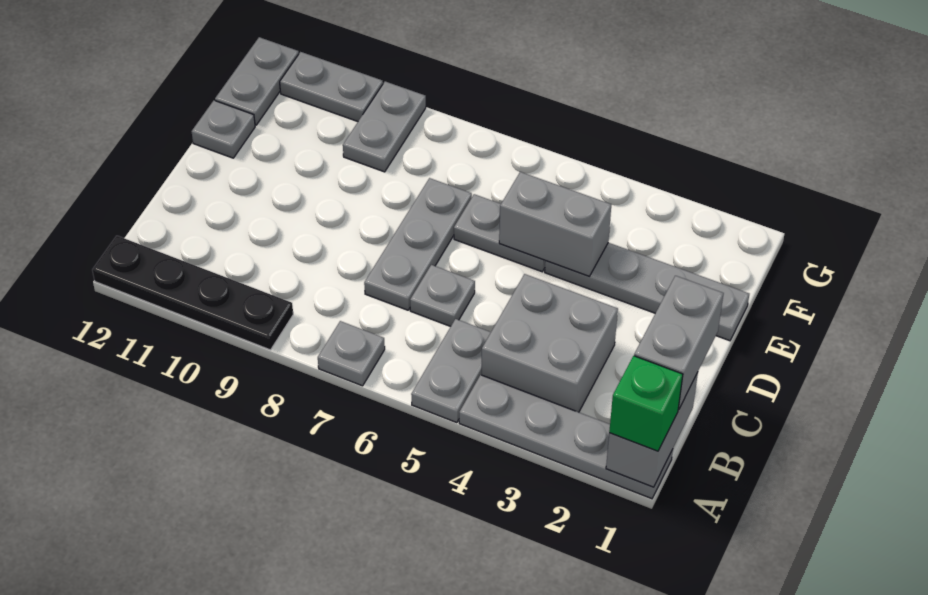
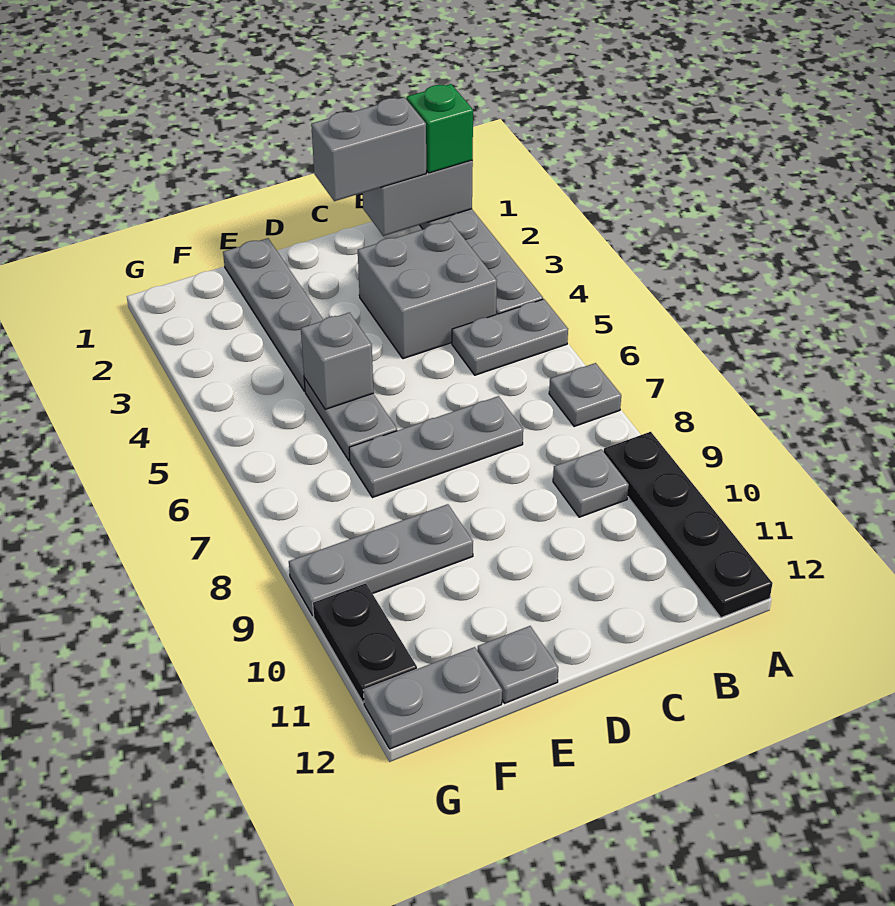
grey plate C6 level 1 -> grey plate B9 level 1
grey brick E4:E5 level 2 -> grey brick E5 level 2
grey plate F9:G9 level 1 -> grey plate E9:G9 level 1
grey plate G10:G11 level 1 -> black plate G10:G11 level 1

